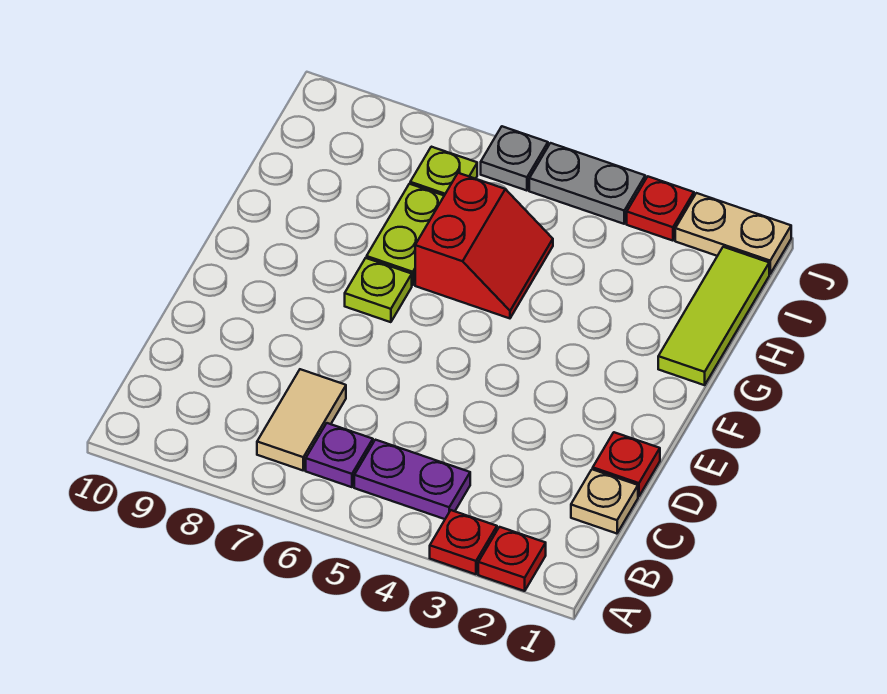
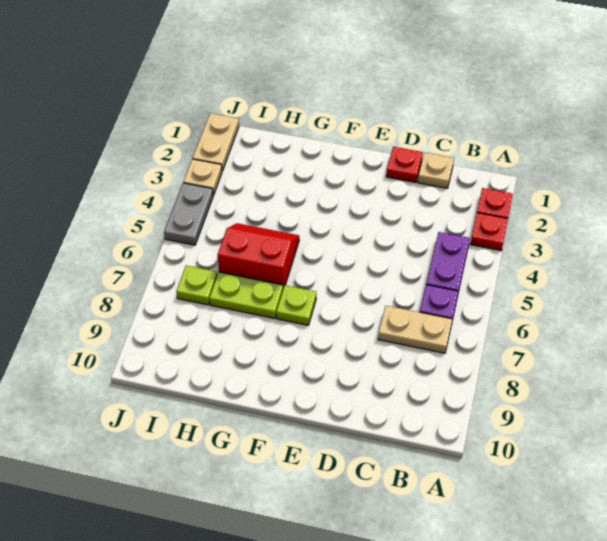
tan tile B7:C7 level 1 -> tan plate B7:C7 level 1
lime tile G1:I1 level 1 -> none
red plate J3 level 1 -> tan plate J3 level 1
grey plate J6 level 1 -> none

